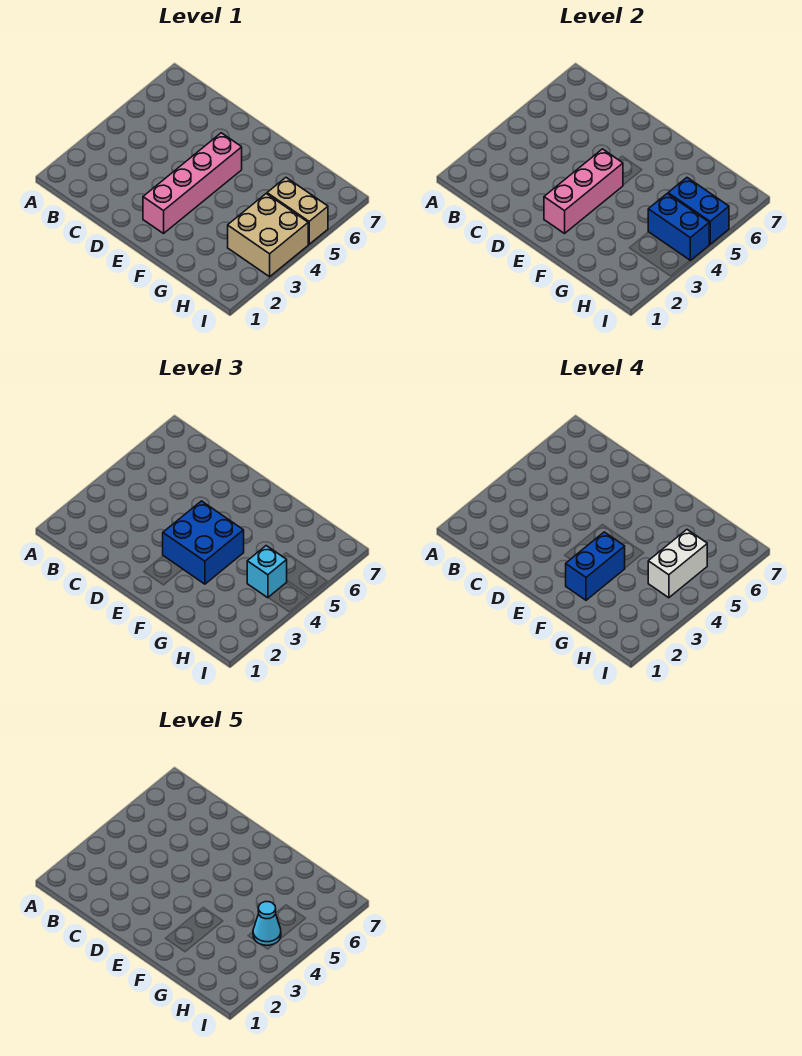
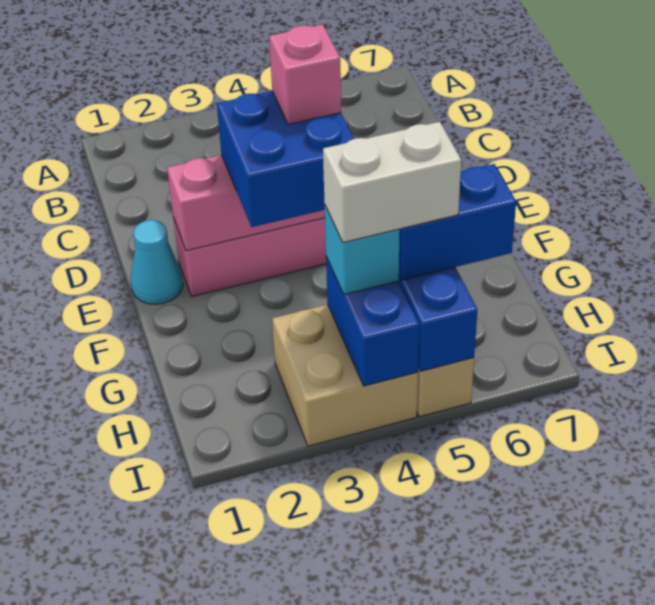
none -> pink brick E4 level 4
blue brick F2:F3 level 4 -> blue brick H5:H6 level 3
cyan cone H4 level 5 -> cyan cone E1 level 1

